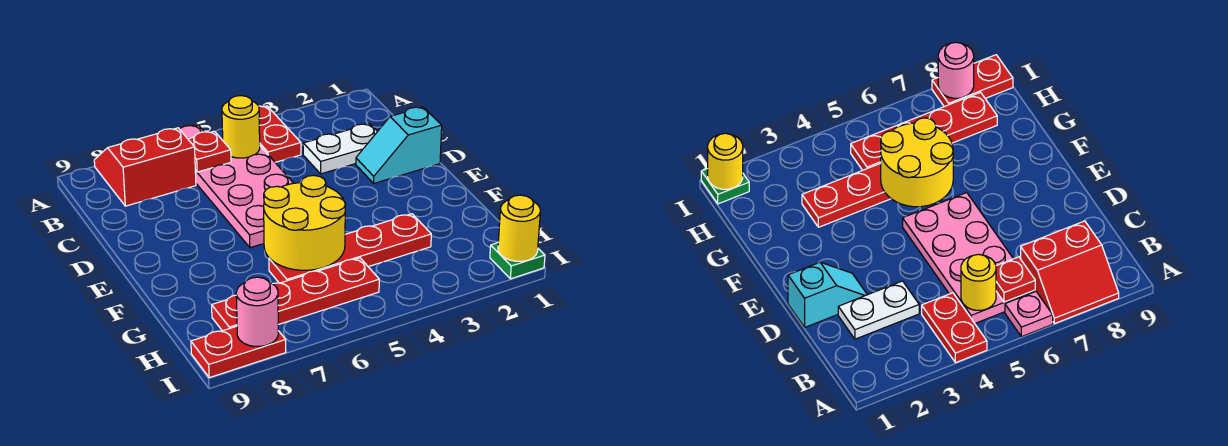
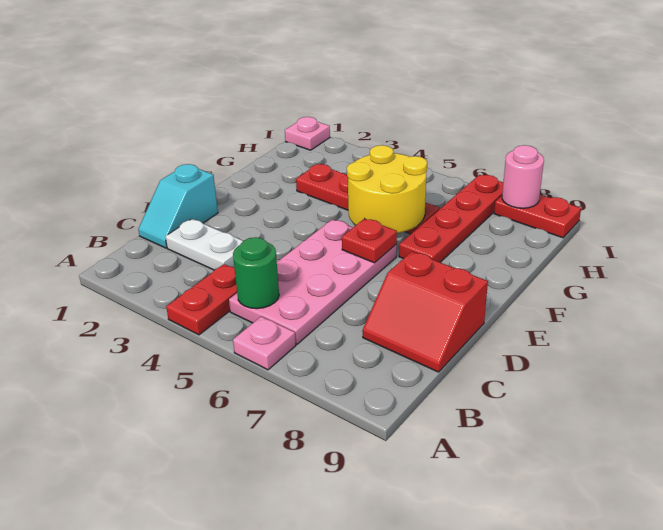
red slope A7:B8 level 1 top B -> red slope C8:D9 level 1 top D
yellow round brick B5 level 2 -> green round brick B5 level 2
red plate B6 level 2 -> red plate E6 level 2
cyan slope D1:D2 level 1 top 1 -> cyan slope C1:D1 level 1 top D
red plate H5:H8 level 1 -> red plate F7:I7 level 1
green plate I1 level 1 -> pink plate I1 level 1
yellow round brick I1 level 2 -> none

